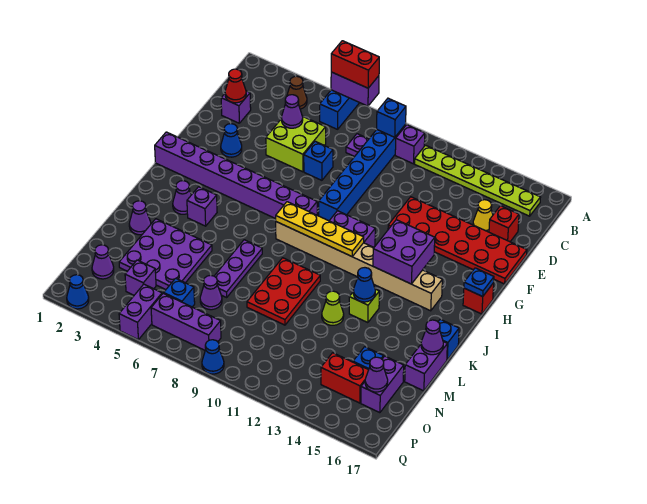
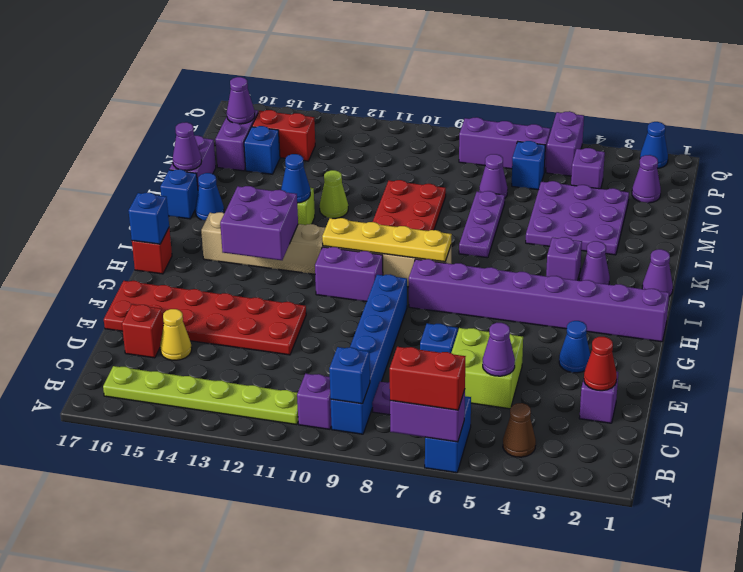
blue plate H17 level 2 -> blue brick H17 level 2
purple cone L2 level 1 -> purple cone J1 level 1
blue cone Q9 level 1 -> blue cone K16 level 1

